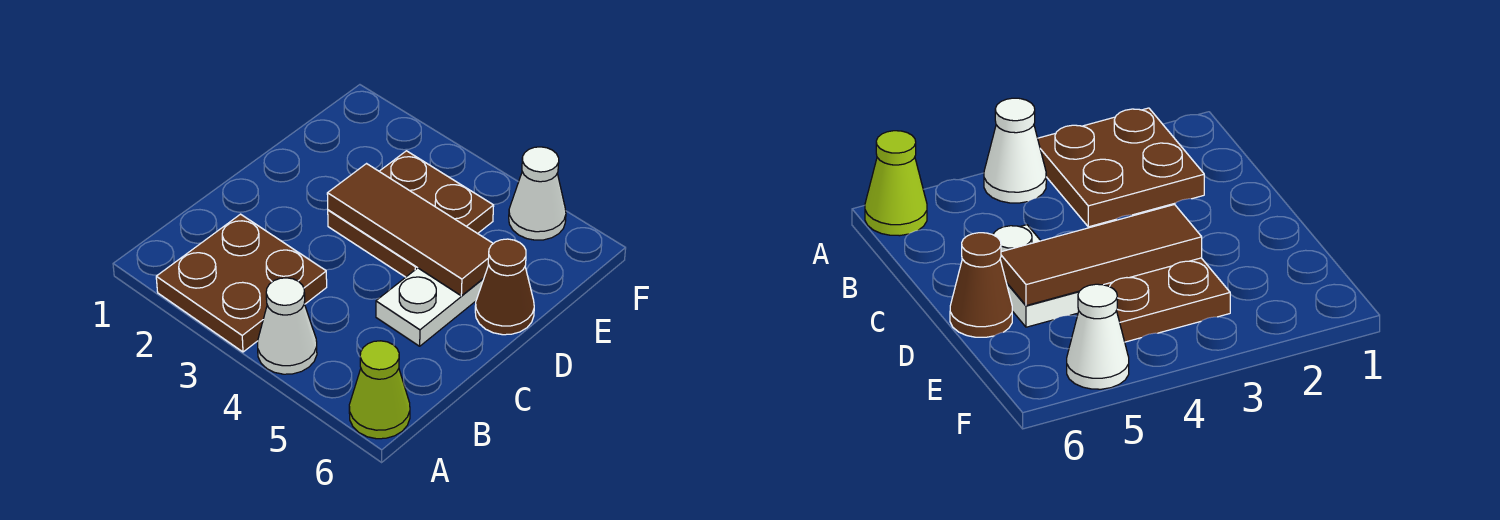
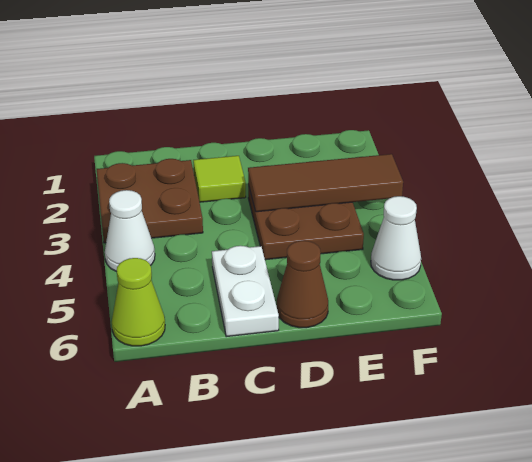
none -> lime tile C2 level 1
white plate C5:D5 level 1 -> white plate C5:C6 level 1
brown tile D3:D5 level 2 -> brown tile D3:F3 level 2

